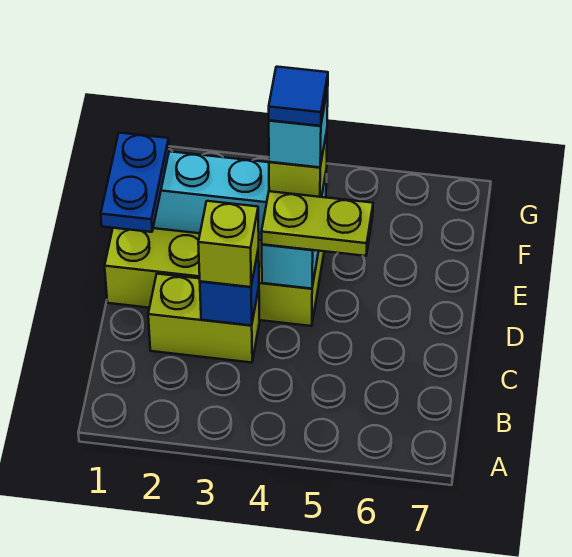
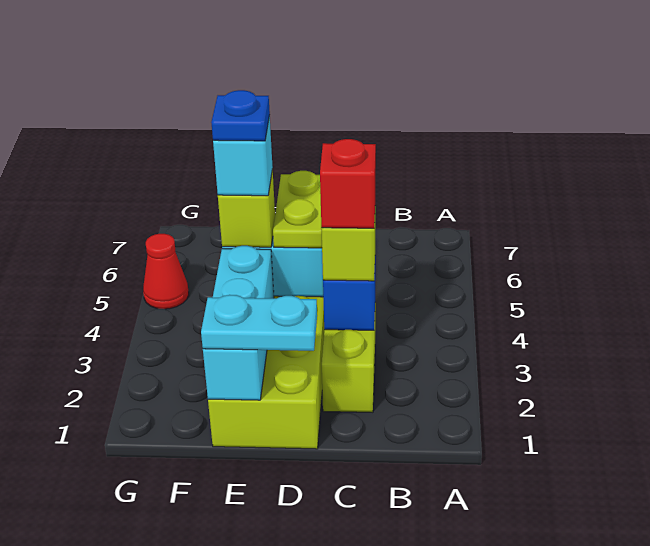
none -> red brick C3 level 4
blue plate D1:E1 level 3 -> cyan plate D1:E1 level 3
blue tile E4 level 5 -> blue plate E4 level 5
none -> red cone G5 level 1

